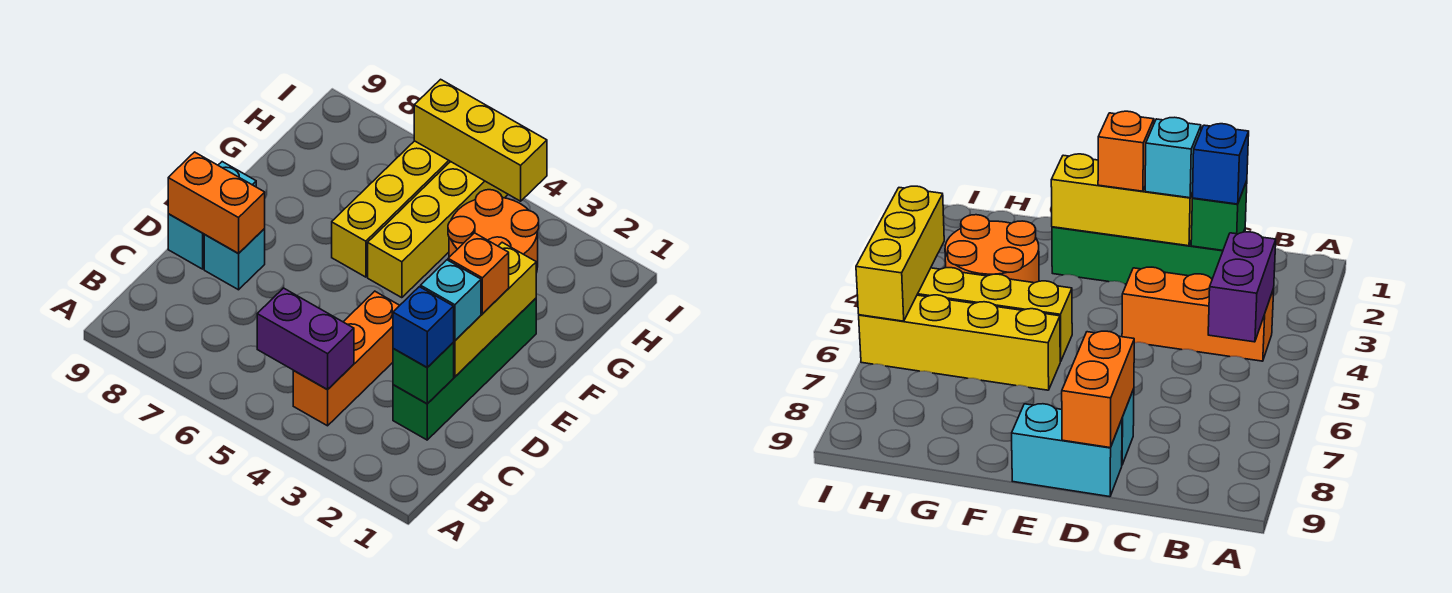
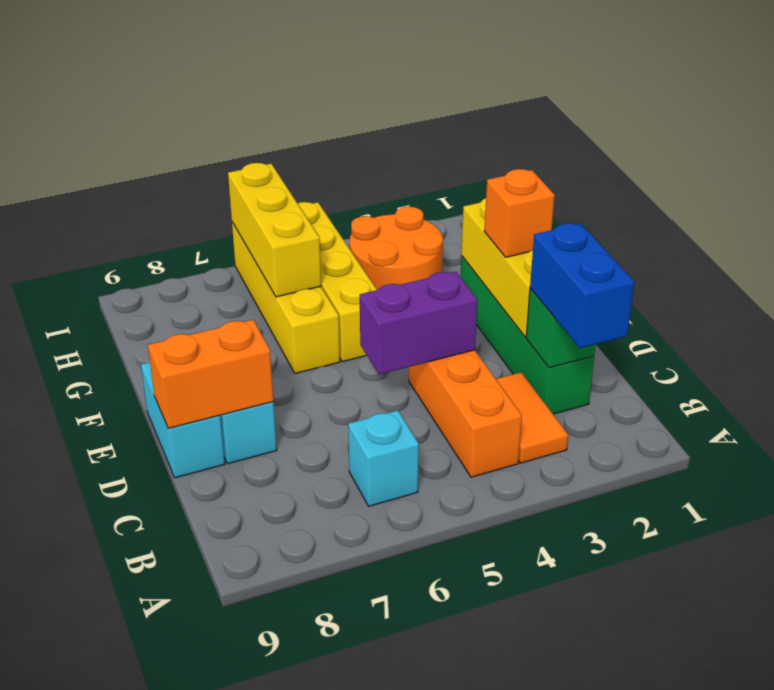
none -> orange tile B3:C3 level 1
purple brick B4:B5 level 2 -> purple brick D4:D5 level 2
blue brick C2 level 3 -> blue brick B2:C2 level 3
cyan brick D2 level 3 -> cyan brick B6 level 1
yellow brick I4:I6 level 2 -> yellow brick G6:I6 level 2

